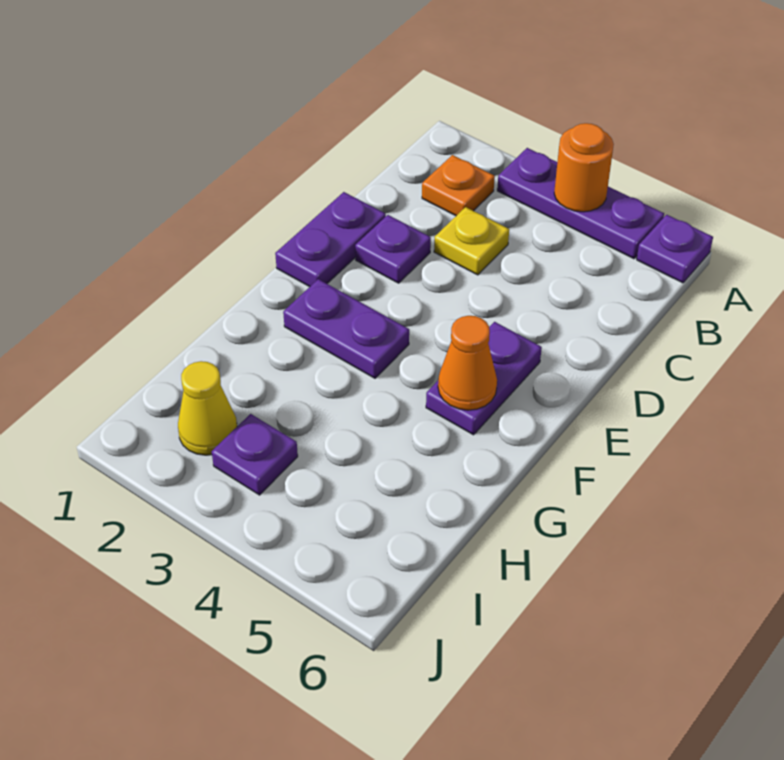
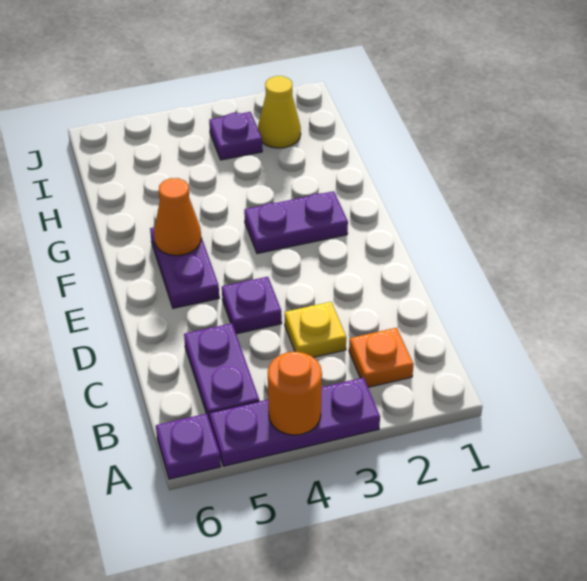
purple plate D1:E1 level 1 -> purple plate B5:C5 level 1
purple plate D2 level 1 -> purple plate D4 level 1

